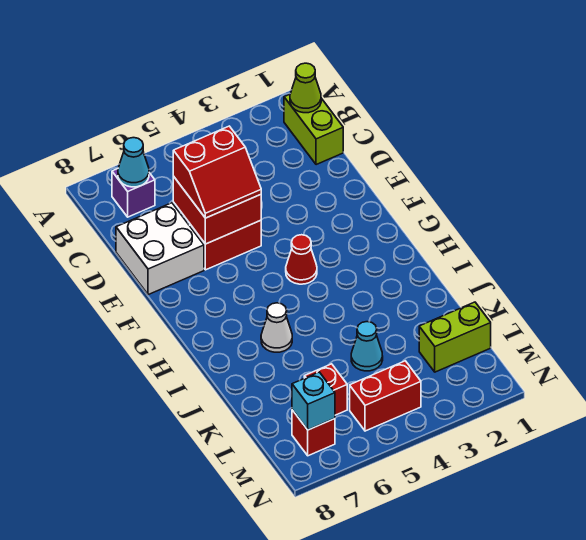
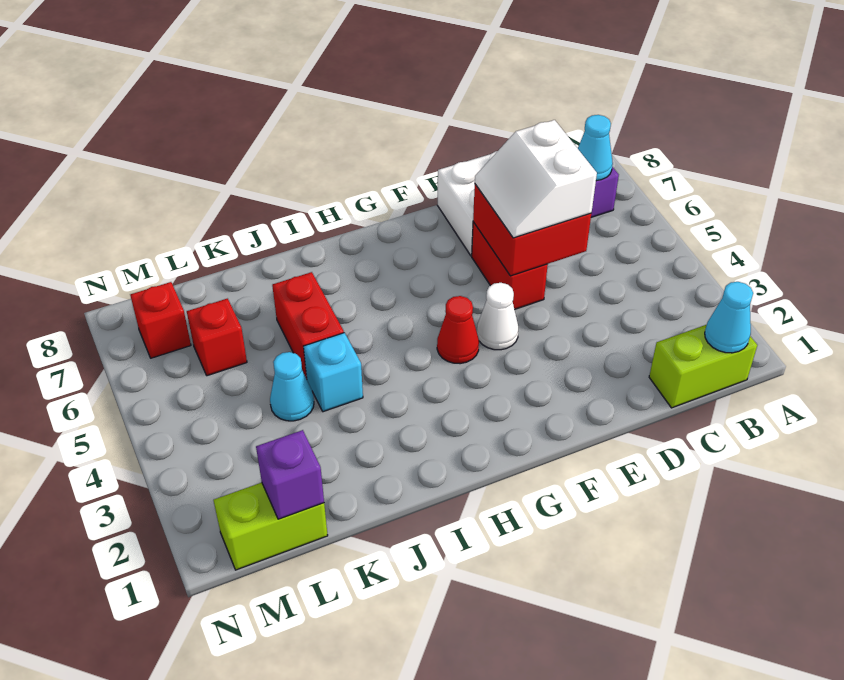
lime cone B1 level 2 -> cyan cone B1 level 2
red slope D5:E6 level 3 top D -> white slope D5:E6 level 3 top D
white cone I6 level 1 -> white cone F4 level 1
lime brick L1:L2 level 1 -> lime brick L1:M1 level 1
none -> purple brick L1 level 2
red brick M4:M5 level 1 -> red brick J5:J6 level 1
cyan brick M7 level 2 -> cyan brick J4 level 1

